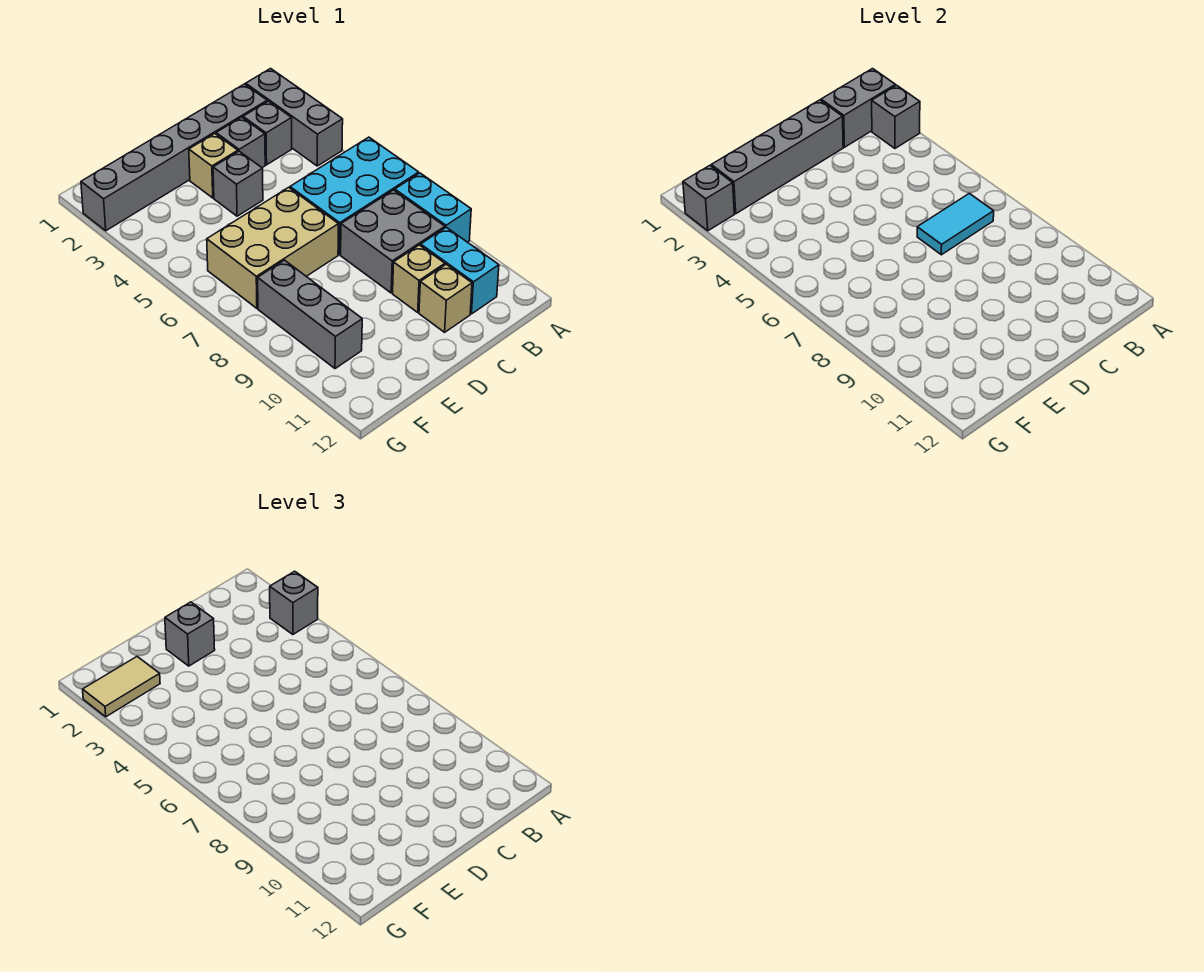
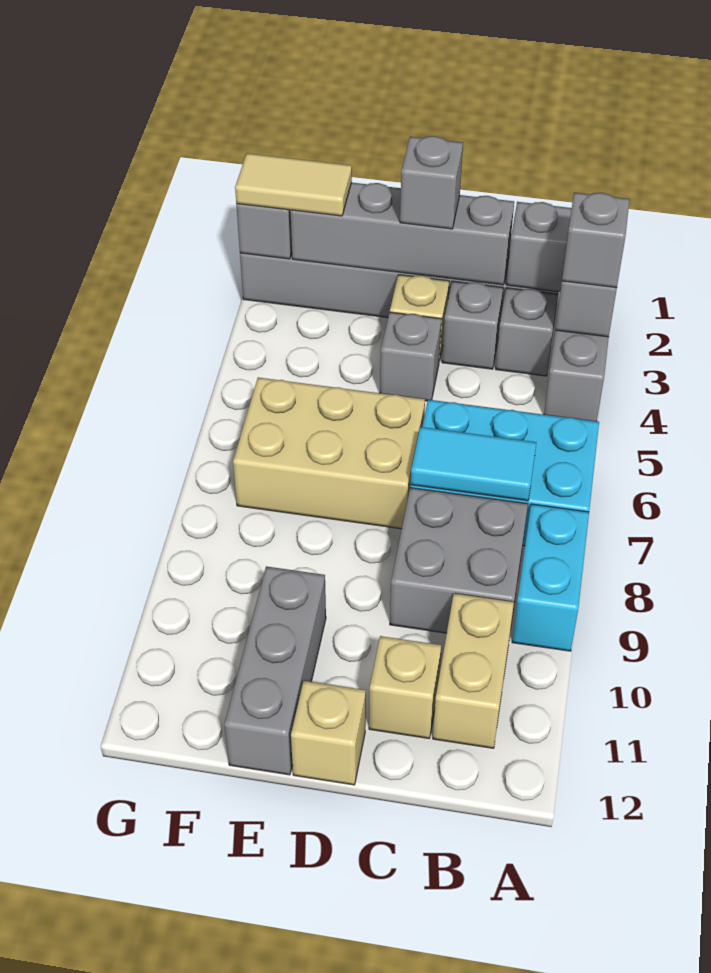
cyan brick B10:B11 level 1 -> tan brick B10:B11 level 1
tan brick C10 level 1 -> tan brick D12 level 1
grey brick F8:F10 level 1 -> grey brick E10:E12 level 1

